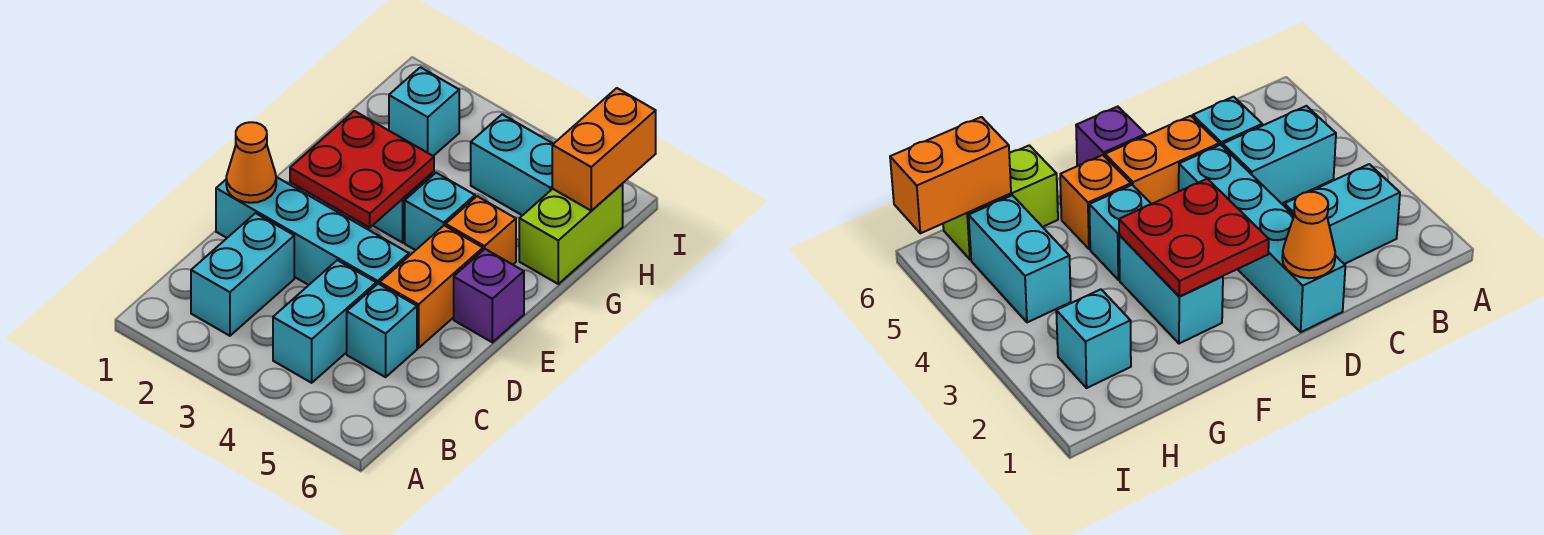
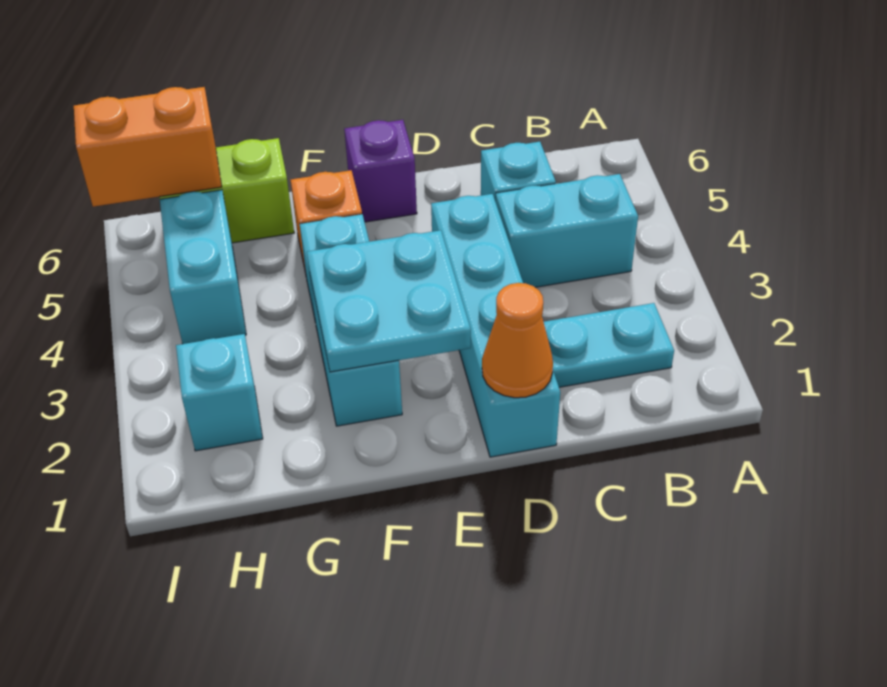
cyan brick B2:C2 level 1 -> cyan plate B2:C2 level 1
orange brick D5:E5 level 1 -> none
red plate E2:F3 level 2 -> cyan plate E2:F3 level 2

